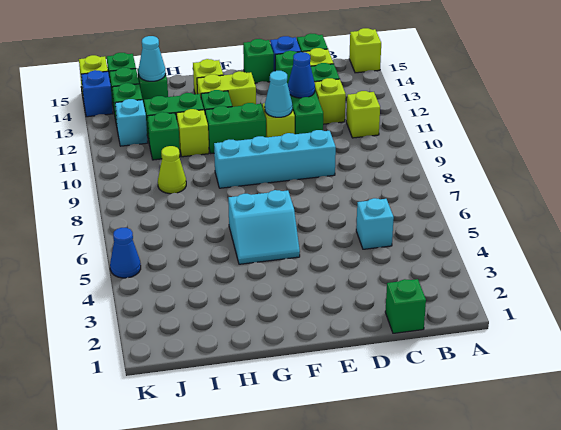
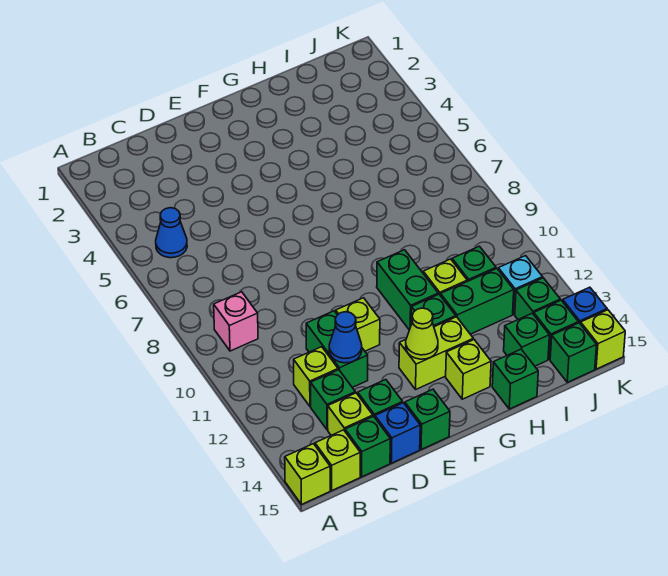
none -> pink brick B9 level 1
lime brick B11 level 1 -> lime brick B15 level 1
green brick C1 level 1 -> green brick H15 level 1
cyan brick C5 level 1 -> none
cyan brick D9:G9 level 1 -> none
cyan cone E11 level 2 -> none
cyan slope F5:G6 level 1 top 6 -> none
green brick F11:G11 level 1 -> green brick G10:G11 level 1
lime cone I9 level 1 -> lime cone F13 level 2
cyan cone I14 level 2 -> none
blue cone K5 level 1 -> blue cone B5 level 1

